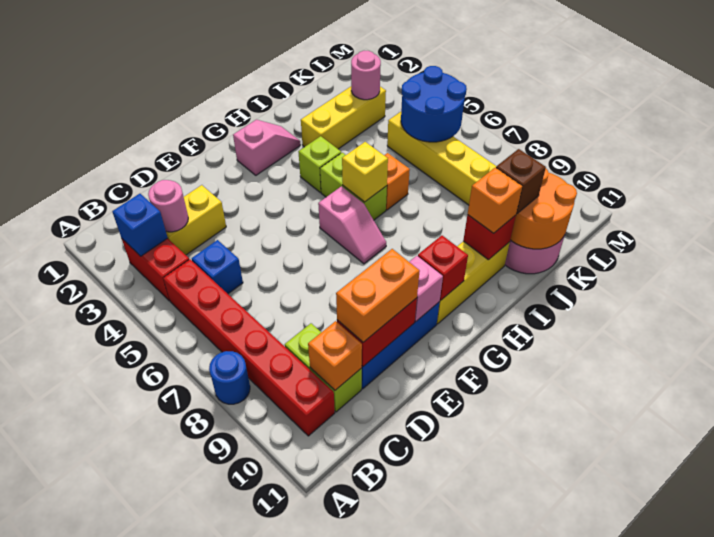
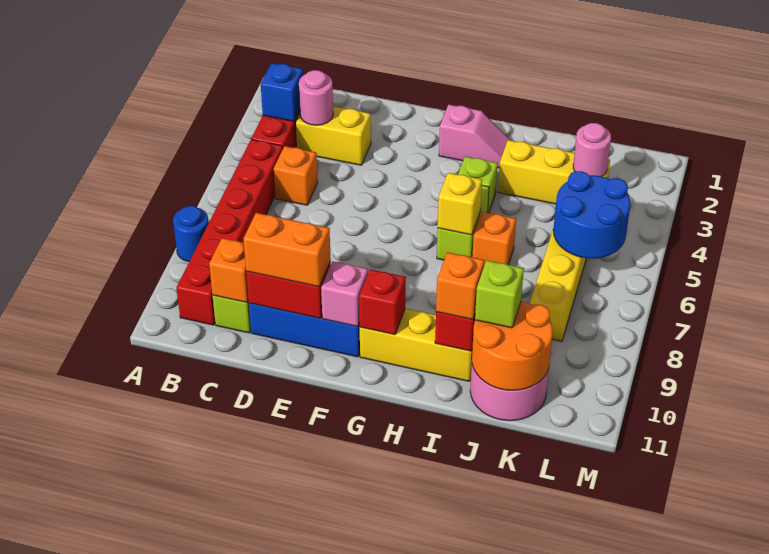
blue brick C5 level 1 -> orange brick C5 level 1
pink slope G6:G7 level 1 top 6 -> none
brown brick J10 level 3 -> lime brick J10 level 3

